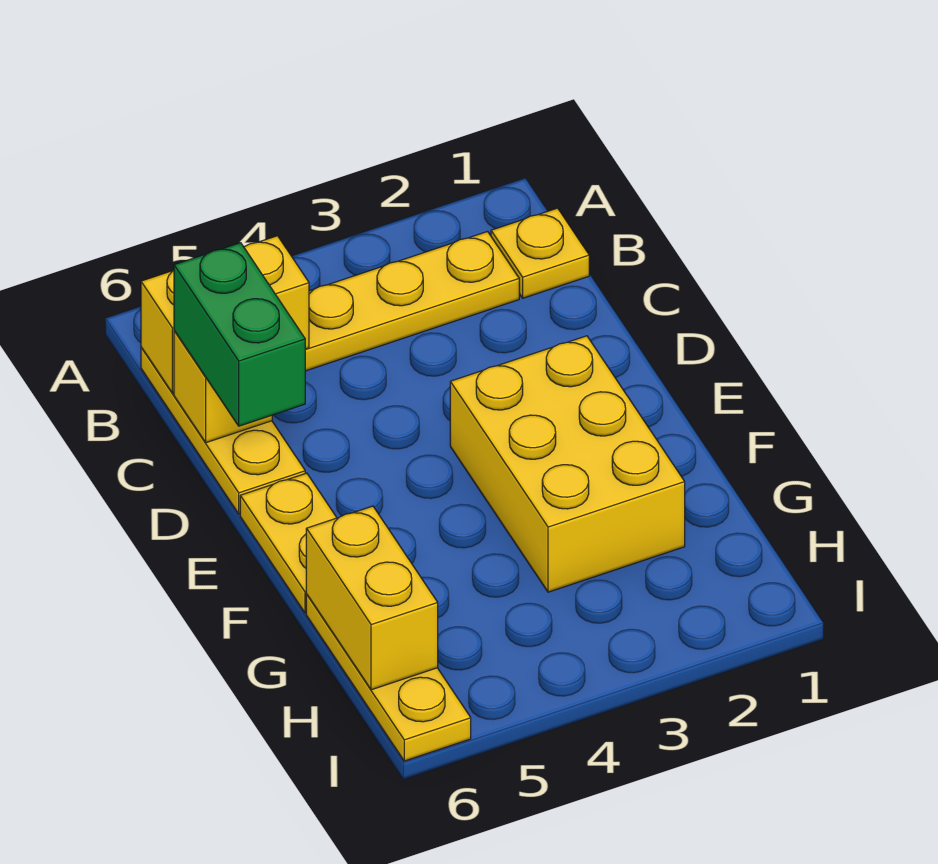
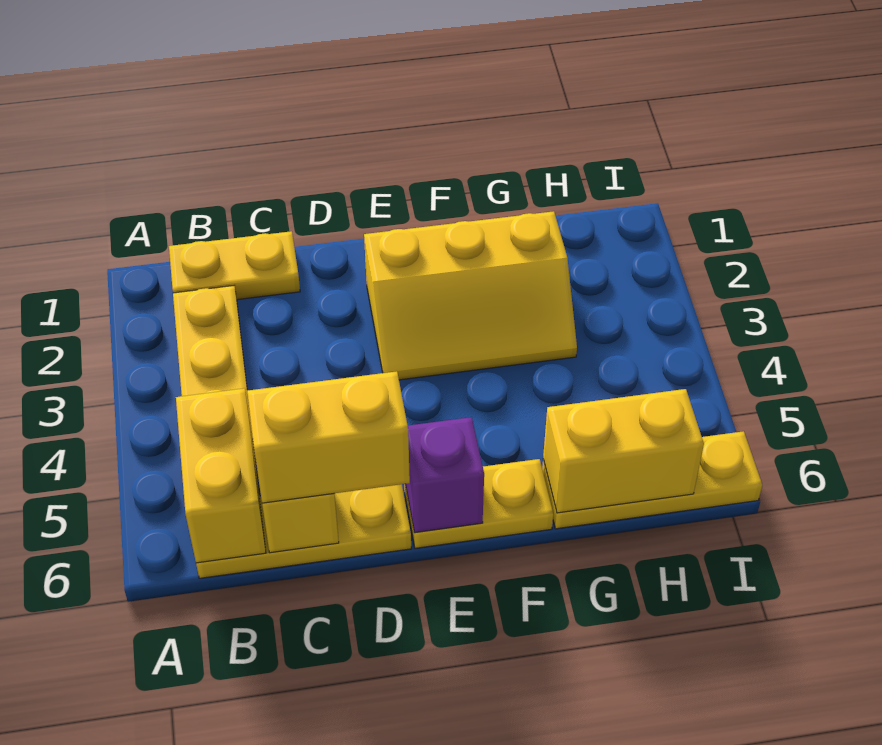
yellow plate B1 level 1 -> yellow plate B1:C1 level 1
green brick C6:D6 level 3 -> yellow brick C6:D6 level 3
yellow brick E2:G3 level 1 -> yellow slope E2:G3 level 1 top 2
none -> purple brick E6 level 2

